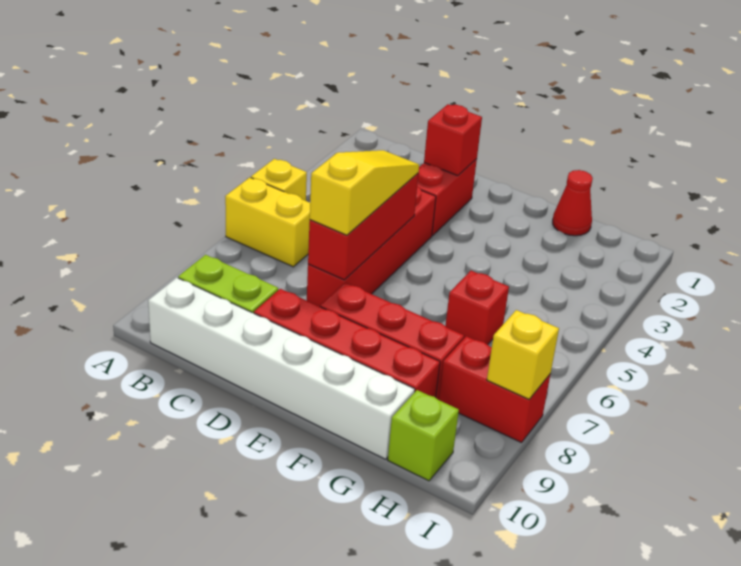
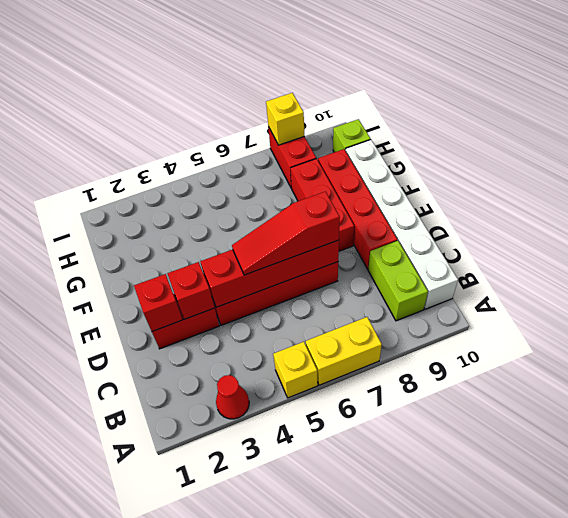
yellow brick A6:B6 level 1 -> yellow brick A6:A7 level 1
red brick D5:D7 level 2 -> red brick D4:D7 level 2
yellow slope D5:D7 level 3 top 7 -> red slope D5:D7 level 3 top 7
red cone G1 level 1 -> red cone A3 level 1
red brick G6 level 1 -> red brick D3 level 2

